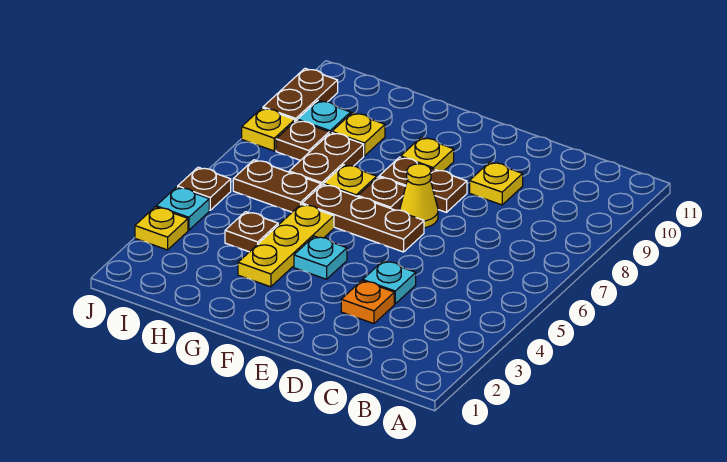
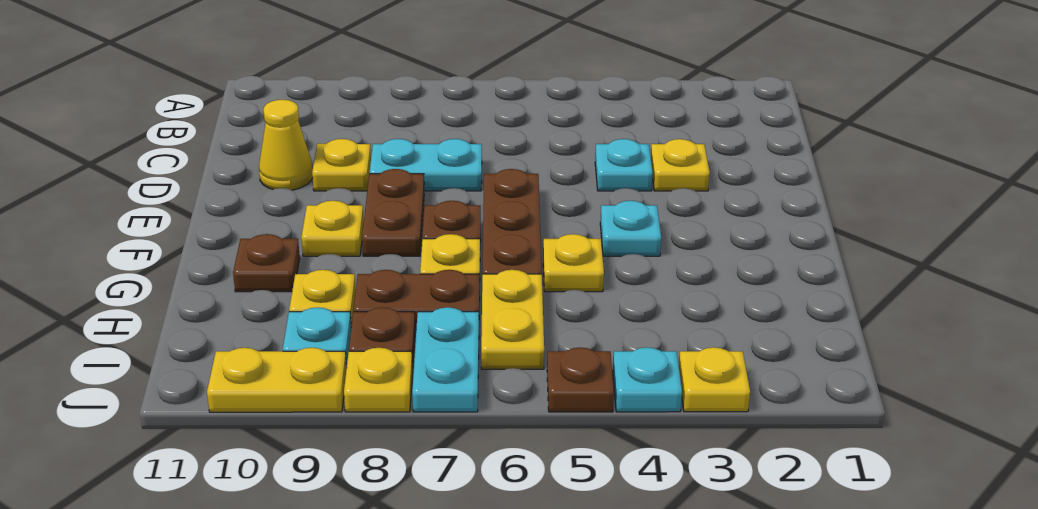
orange plate D3 level 1 -> yellow plate D3 level 1
none -> cyan plate D7:D8 level 1
yellow cone E7 level 1 -> yellow cone D10 level 1
yellow plate G3:G5 level 1 -> yellow plate G5 level 1
brown plate H4 level 1 -> brown plate G10 level 1
brown plate H6:I6 level 1 -> yellow plate H6:I6 level 1
none -> cyan plate I7:J7 level 1
brown plate J9:J10 level 1 -> yellow plate J9:J10 level 1

